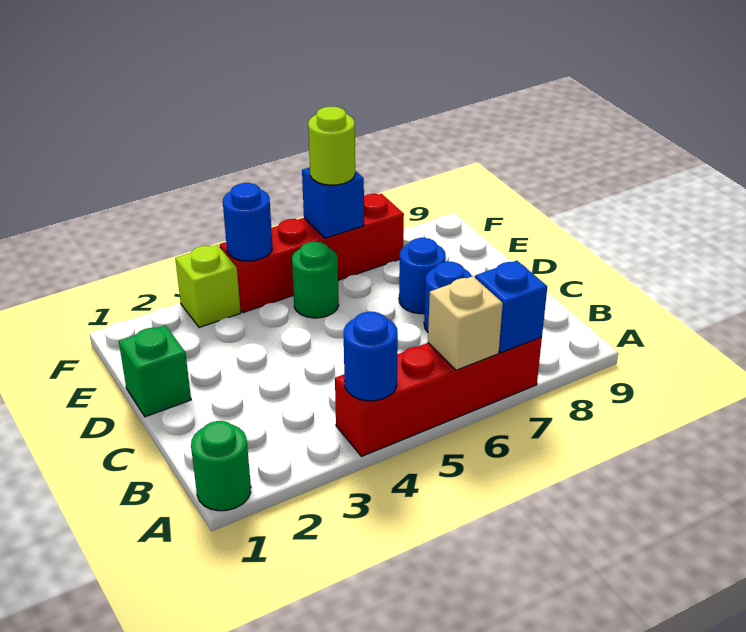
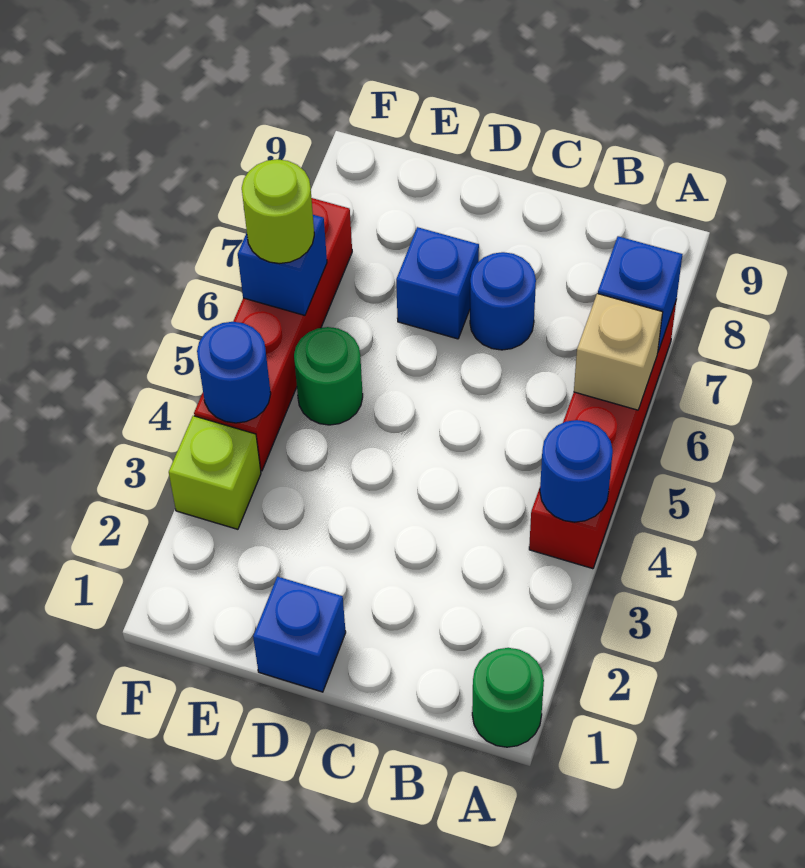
green brick D1 level 1 -> blue brick D1 level 1
blue round brick D7 level 1 -> blue brick D7 level 1

